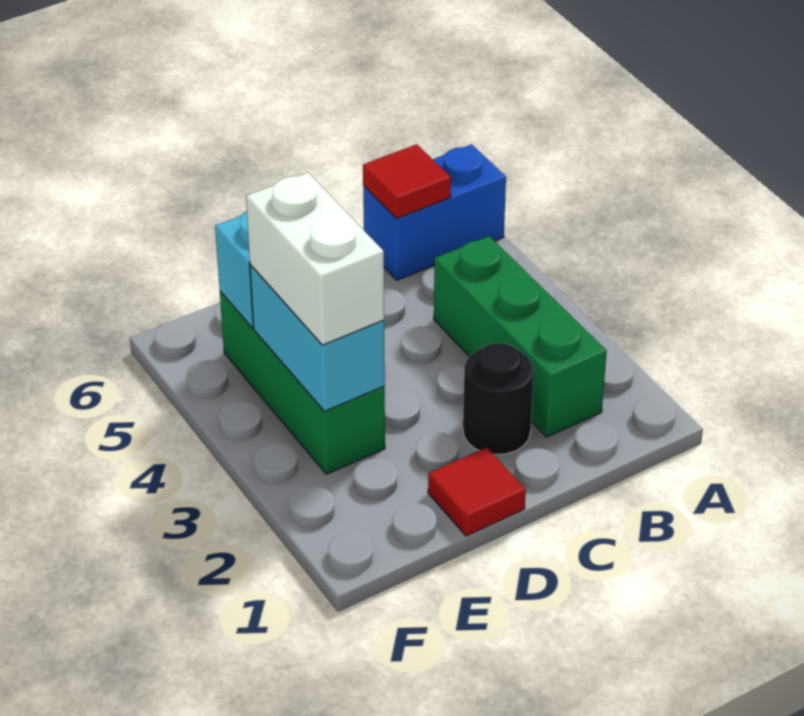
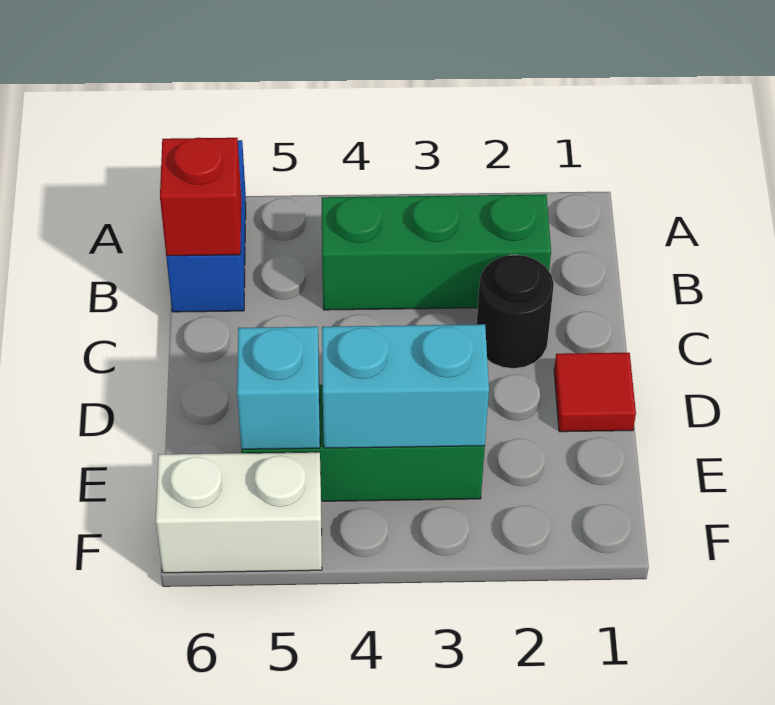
red tile B6 level 2 -> red brick B6 level 2
white brick E3:E4 level 3 -> white brick F5:F6 level 1

